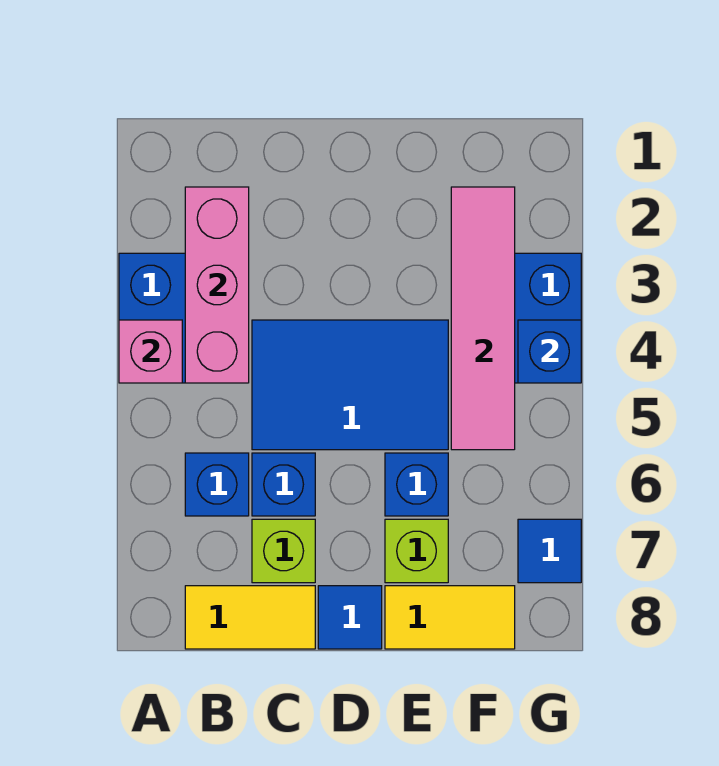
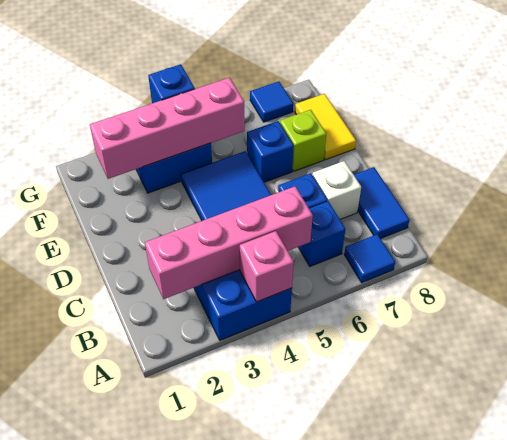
pink brick B2:B4 level 2 -> pink brick B2:B5 level 2
yellow tile B8:C8 level 1 -> blue tile B8:C8 level 1
lime brick C7 level 1 -> white brick C7 level 1
blue tile D8 level 1 -> blue tile A7 level 1
pink tile F2:F5 level 2 -> pink brick F2:F5 level 2

